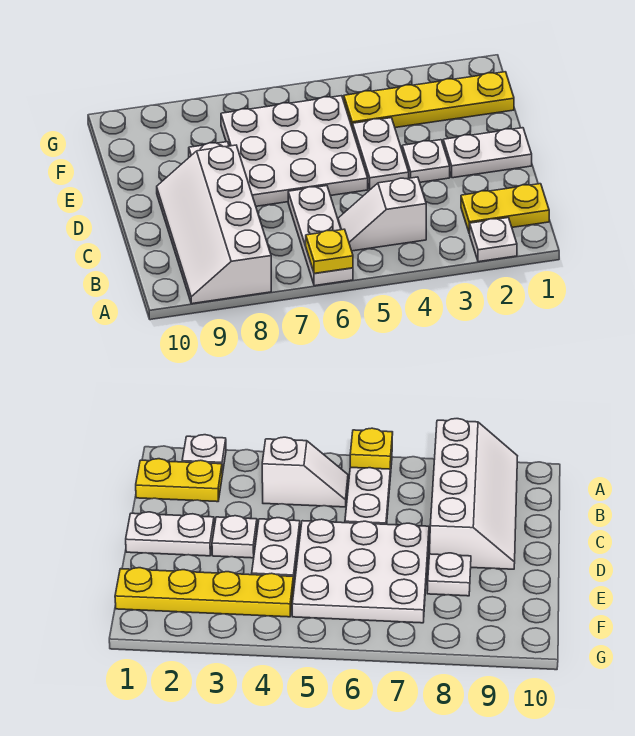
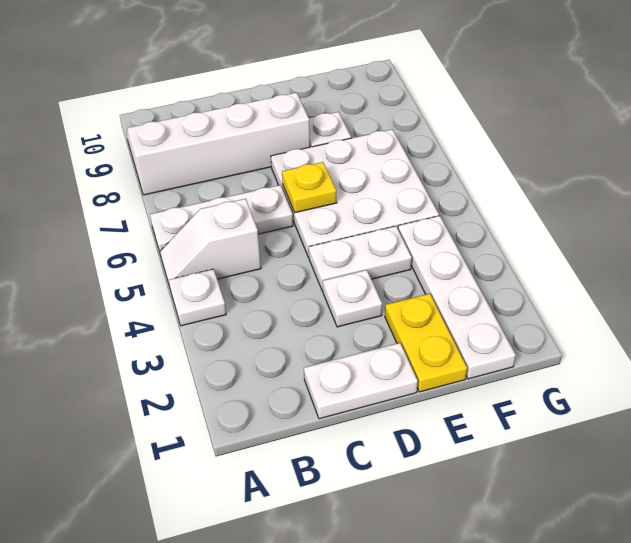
white plate A2 level 1 -> white plate A4 level 1
yellow plate A6 level 2 -> yellow plate D6 level 2
yellow plate B1:B2 level 1 -> yellow plate E1:E2 level 1
white slope B4:B5 level 1 top 4 -> white slope A5:B5 level 1 top B
white plate D1:D2 level 1 -> white plate C1:D1 level 1
yellow plate F1:F4 level 1 -> white plate F1:F4 level 1

